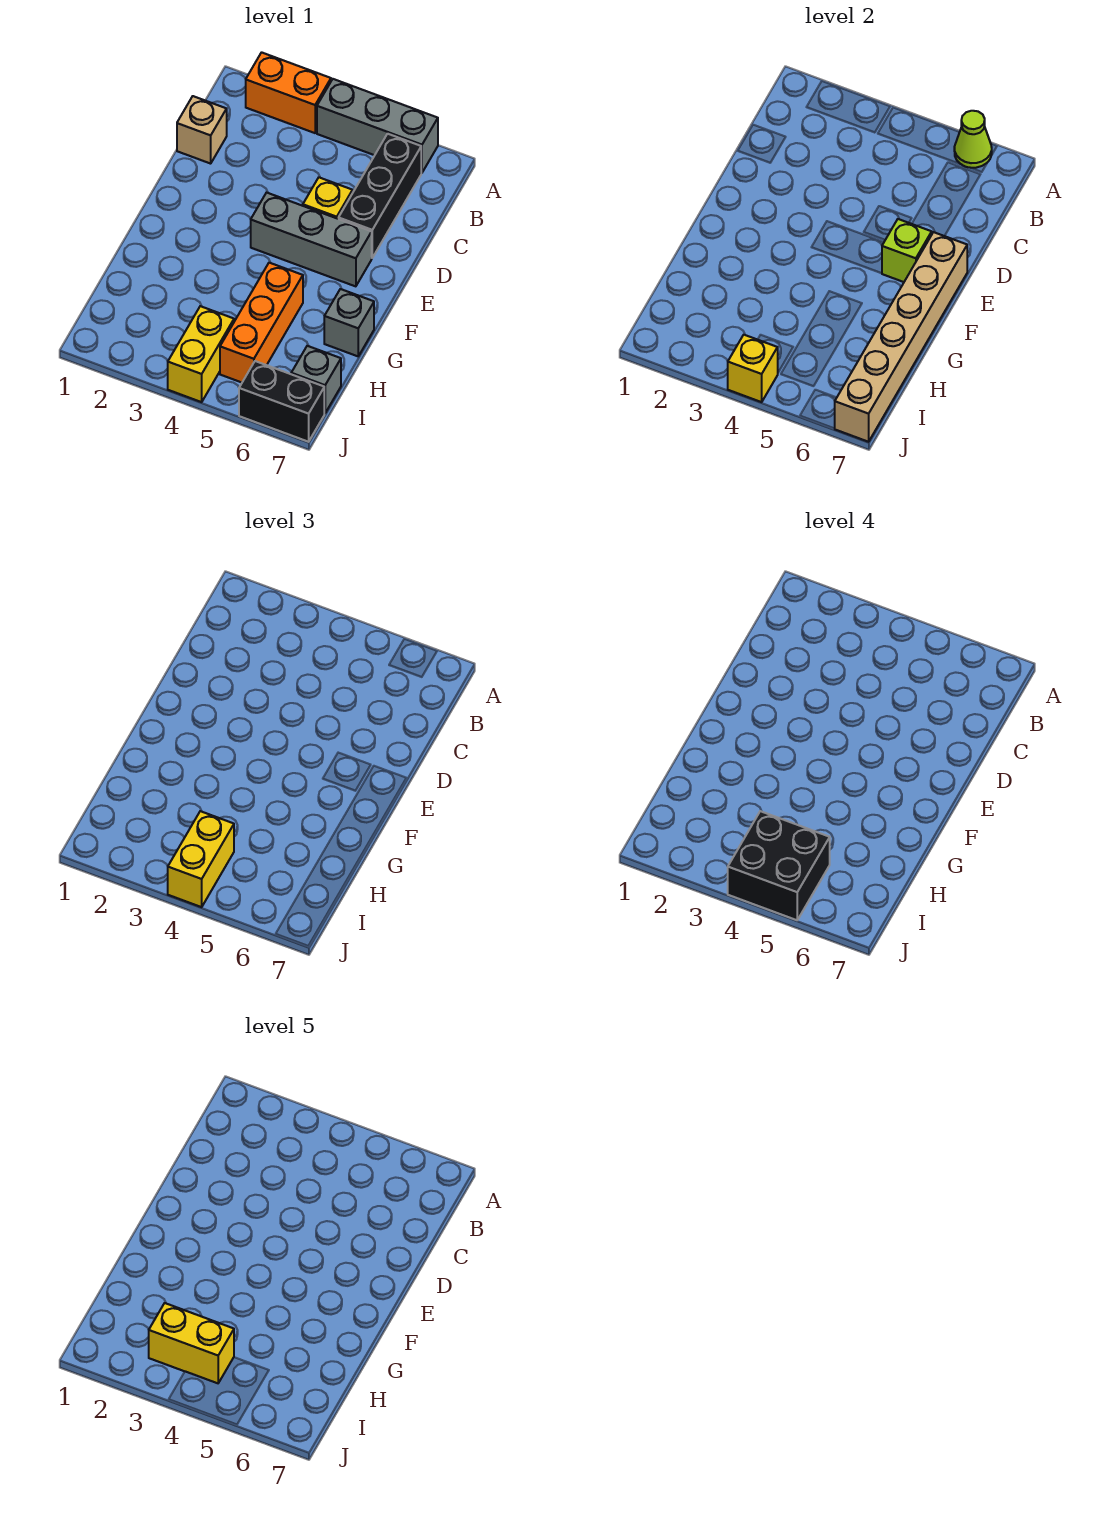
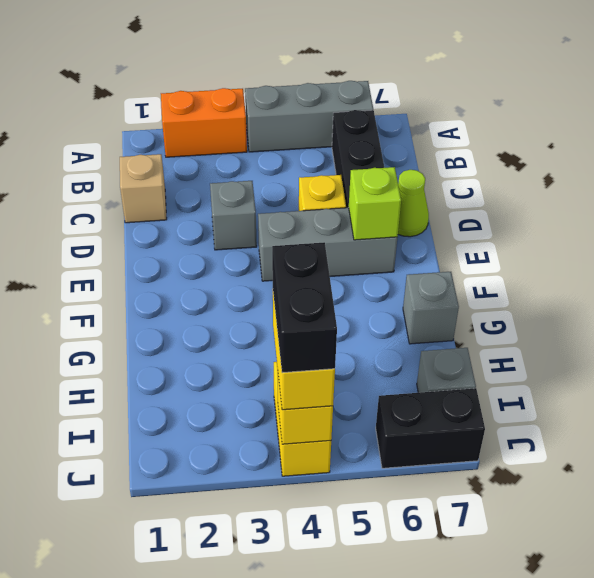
lime cone A6 level 2 -> lime cone D7 level 1
none -> grey brick D3 level 1
tan brick E7:J7 level 2 -> none
orange brick G5:I5 level 1 -> none
yellow brick I3:I4 level 5 -> none
black brick I4:J5 level 4 -> black brick I4:J4 level 4

